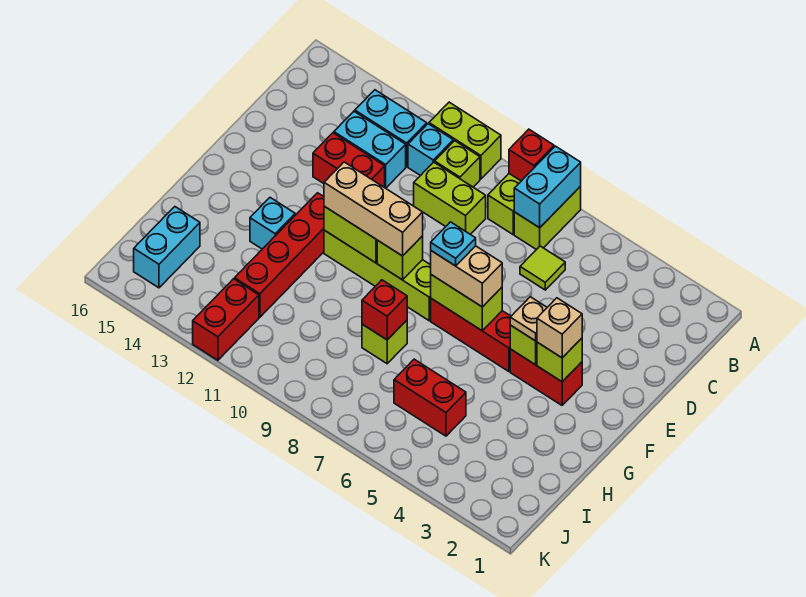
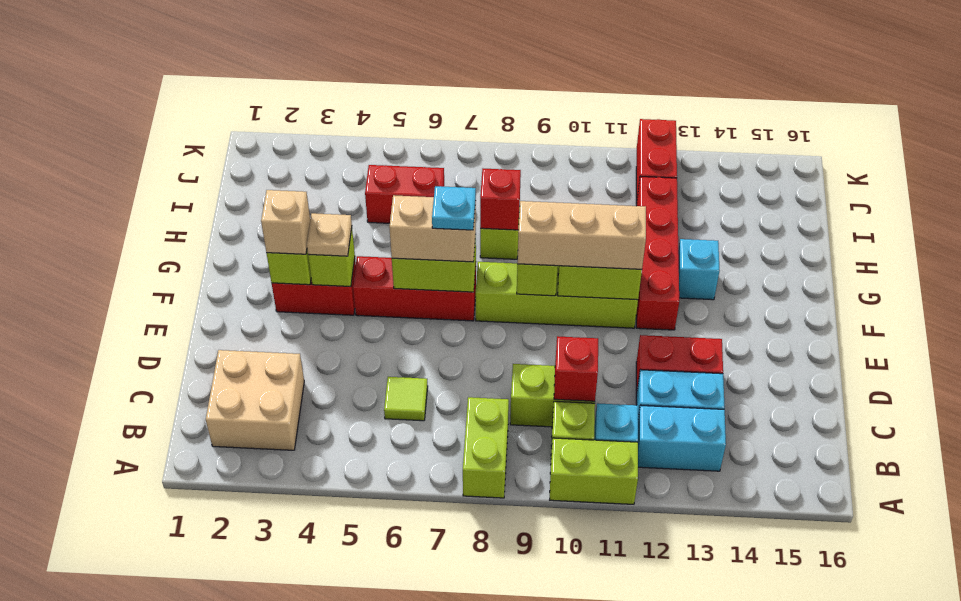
lime brick A7:B7 level 1 -> none
cyan brick A7:B7 level 2 -> none
red brick A8 level 2 -> red brick C10 level 2
none -> tan brick B2:C3 level 1
cyan brick I15:J15 level 1 -> none

